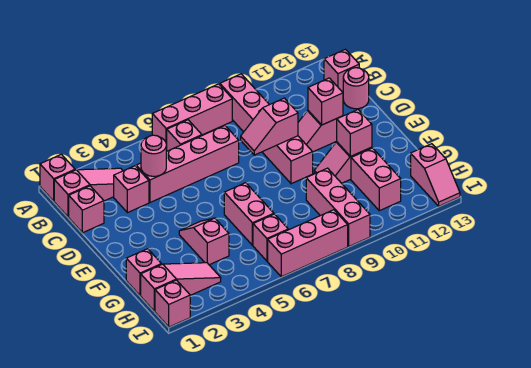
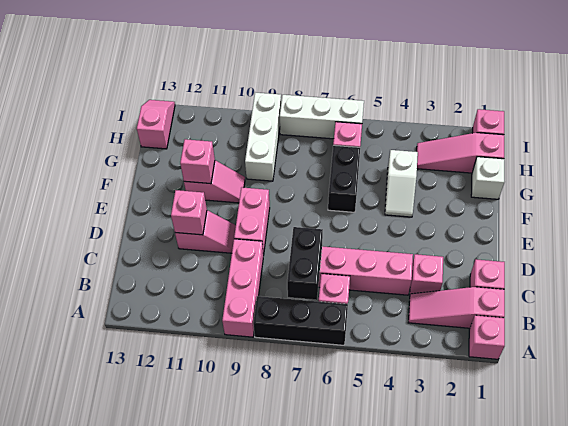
pink brick A6:A8 level 1 -> black brick A6:A8 level 1
none -> black brick B7:C7 level 2
pink brick B13 level 1 -> none
pink round brick C4 level 2 -> none
pink round brick C13 level 1 -> none
pink slope D8:D9 level 2 top 9 -> none
pink slope F4:G4 level 1 top G -> white slope F4:G4 level 1 top G
pink brick F6:G6 level 1 -> black brick F6:G6 level 1
pink brick G1 level 1 -> white brick G1 level 1
pink brick G9:I9 level 1 -> white brick G9:I9 level 1
pink brick G11:H11 level 1 -> none
pink brick I6:I8 level 1 -> white brick I6:I8 level 1

